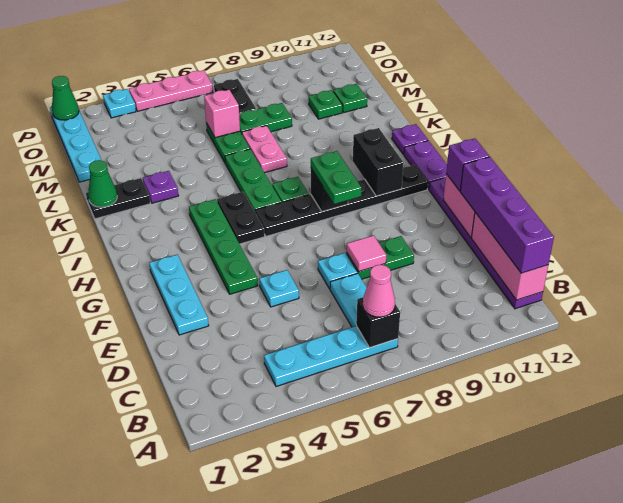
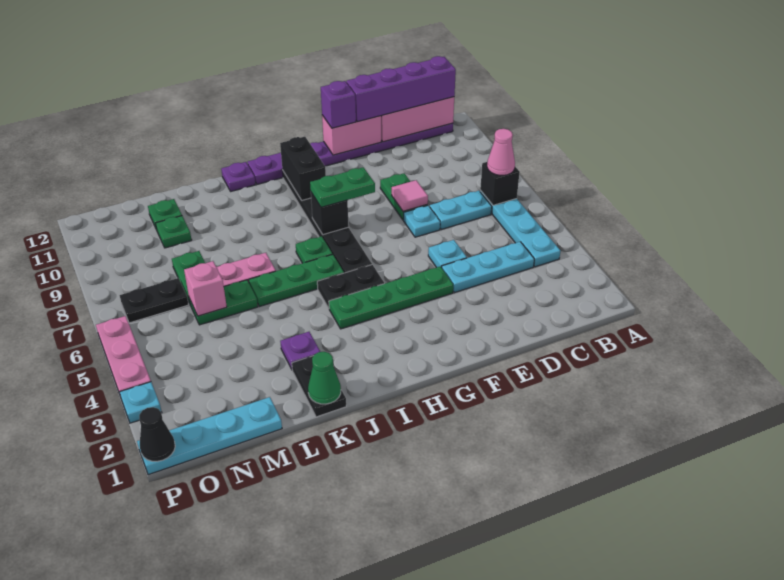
cyan plate E2:G2 level 1 -> cyan plate C4:E4 level 1
black brick H10:I10 level 2 -> black brick H10:H11 level 2
green cone P1 level 2 -> black cone P1 level 2

